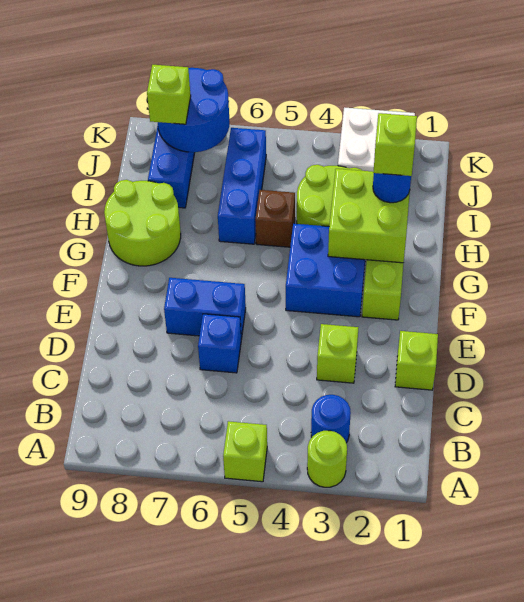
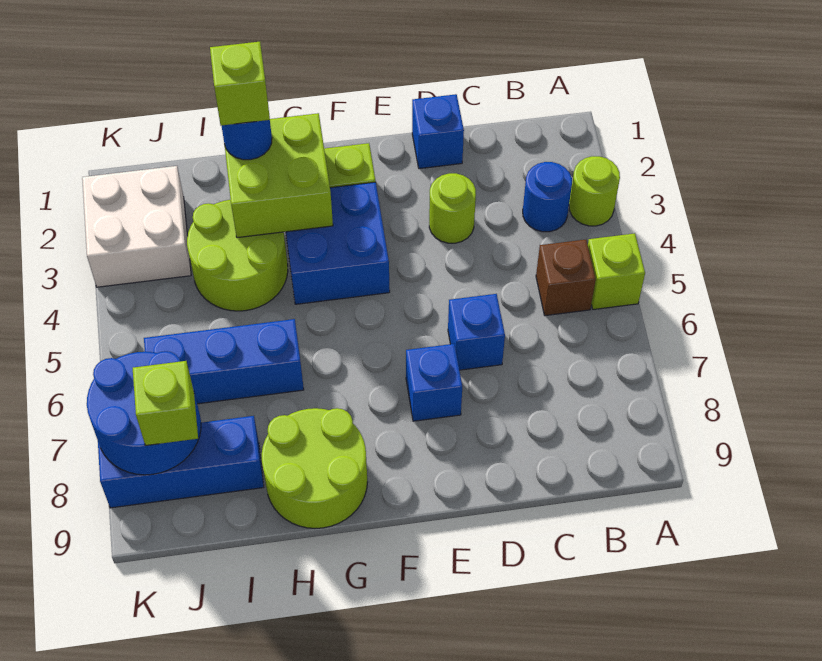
lime brick D1 level 1 -> blue brick D1 level 1
lime brick D3 level 1 -> lime round brick D3 level 1
blue brick E6:E7 level 1 -> blue brick E7 level 1
brown brick H5 level 1 -> brown brick B5 level 1

